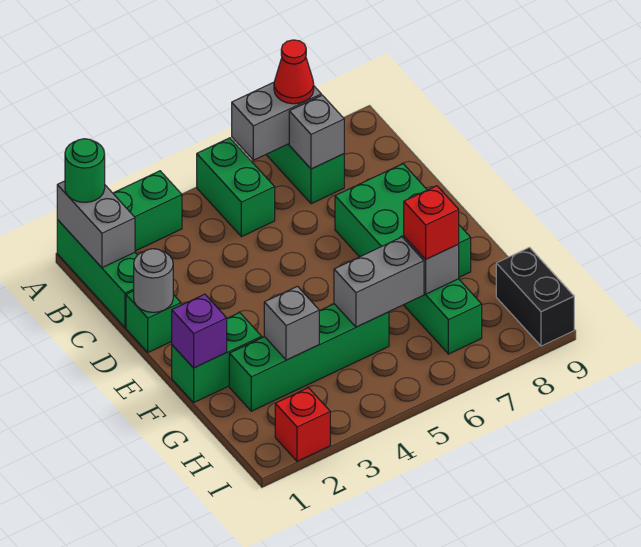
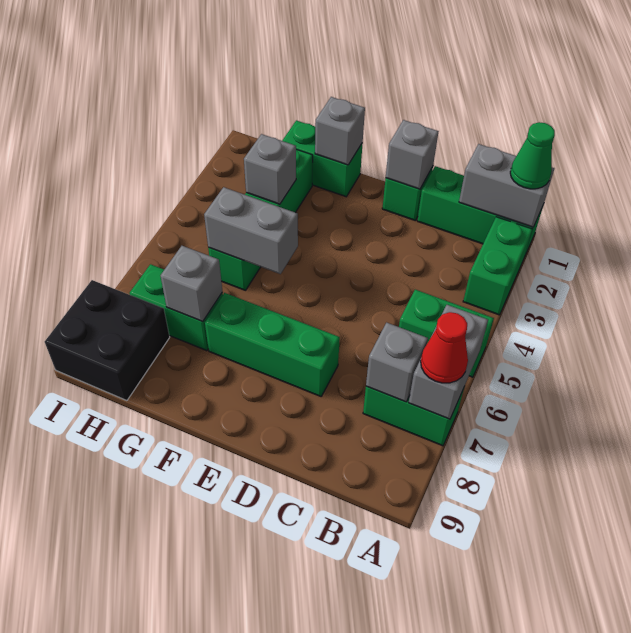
green round brick A1 level 3 -> green cone A1 level 3
grey round brick D1 level 2 -> grey brick D1 level 2
green brick D7:F8 level 1 -> green brick D7:F7 level 1
green brick F1:F2 level 1 -> green brick F1:G1 level 1
purple brick F1 level 2 -> grey brick F1 level 2
grey brick G5:G6 level 2 -> grey brick F5:G5 level 2
red brick G7 level 3 -> none
black brick H9:I9 level 1 -> black brick H8:I9 level 1
red brick I2 level 1 -> none

